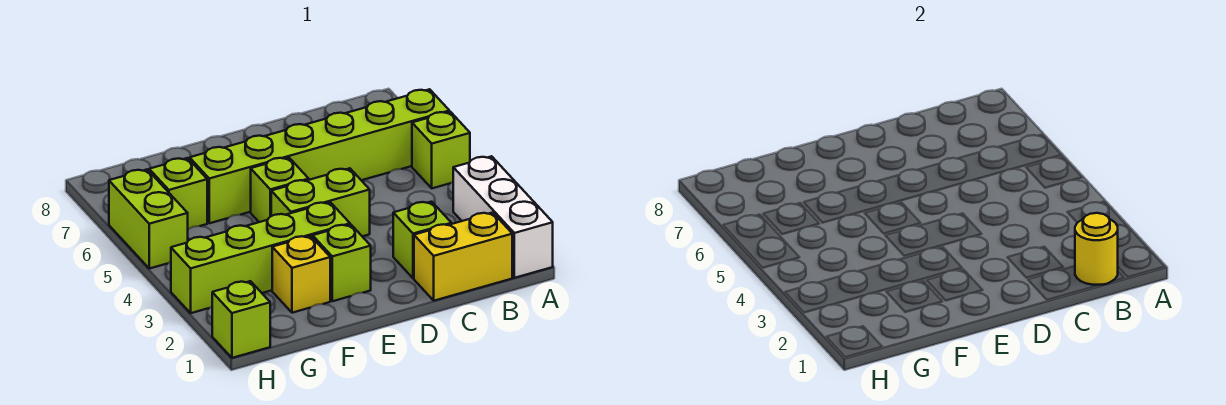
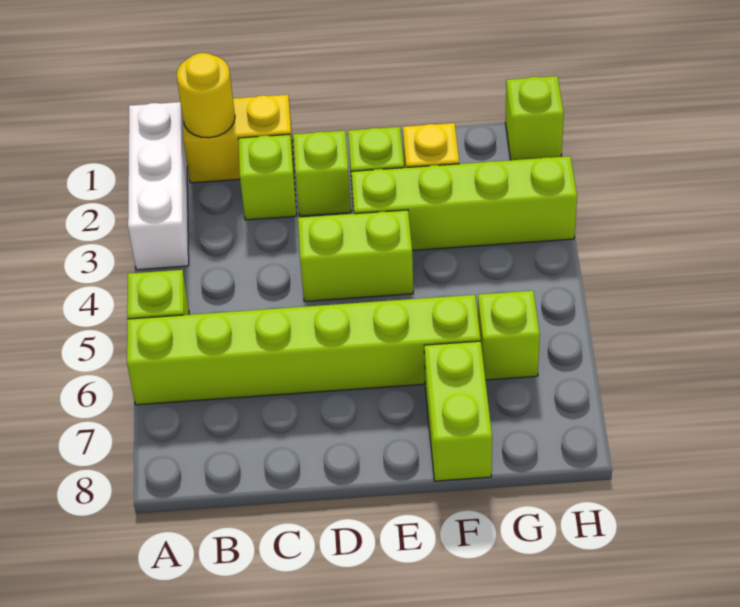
lime brick E5 level 1 -> lime brick D2 level 1
lime brick H5:H6 level 1 -> lime brick F7:F8 level 1

